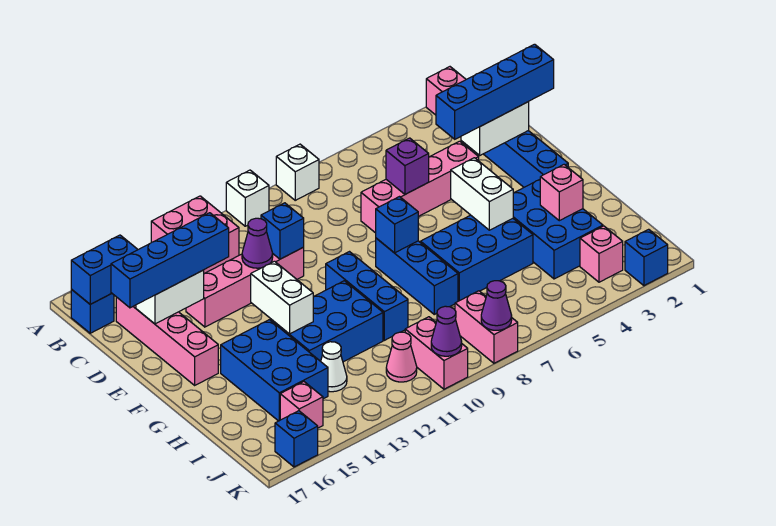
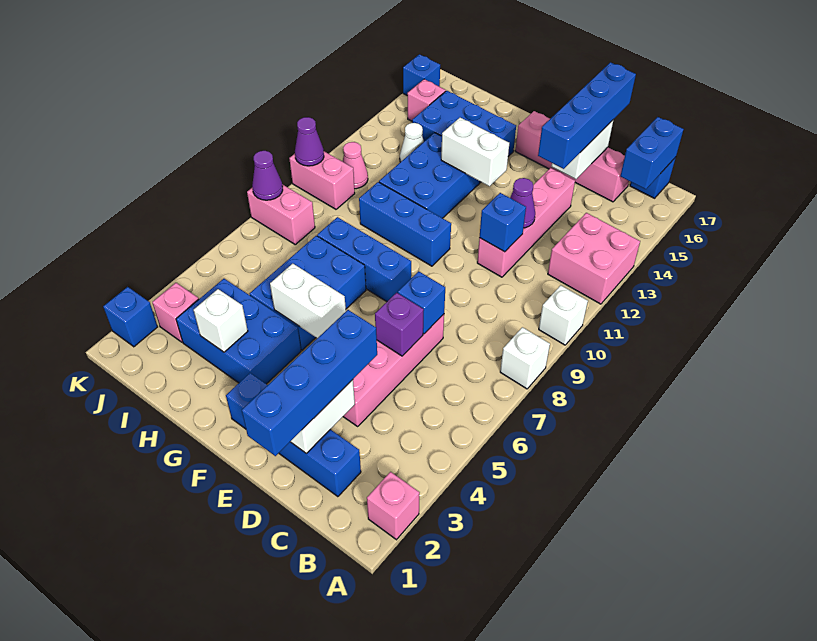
blue brick F8 level 2 -> blue brick D7 level 2
pink brick H3 level 2 -> white brick H3 level 2

